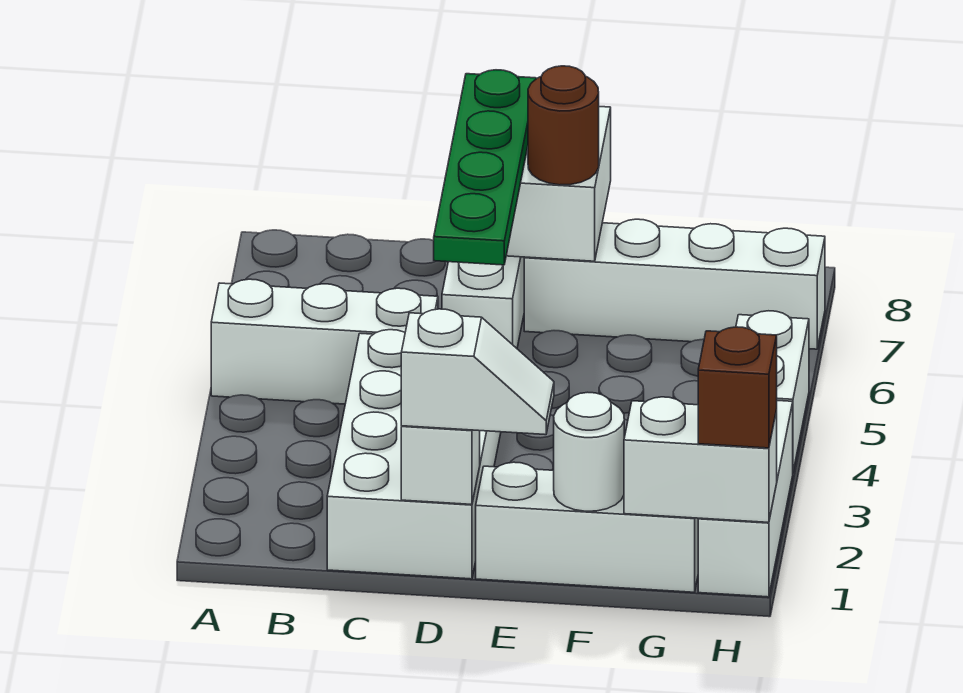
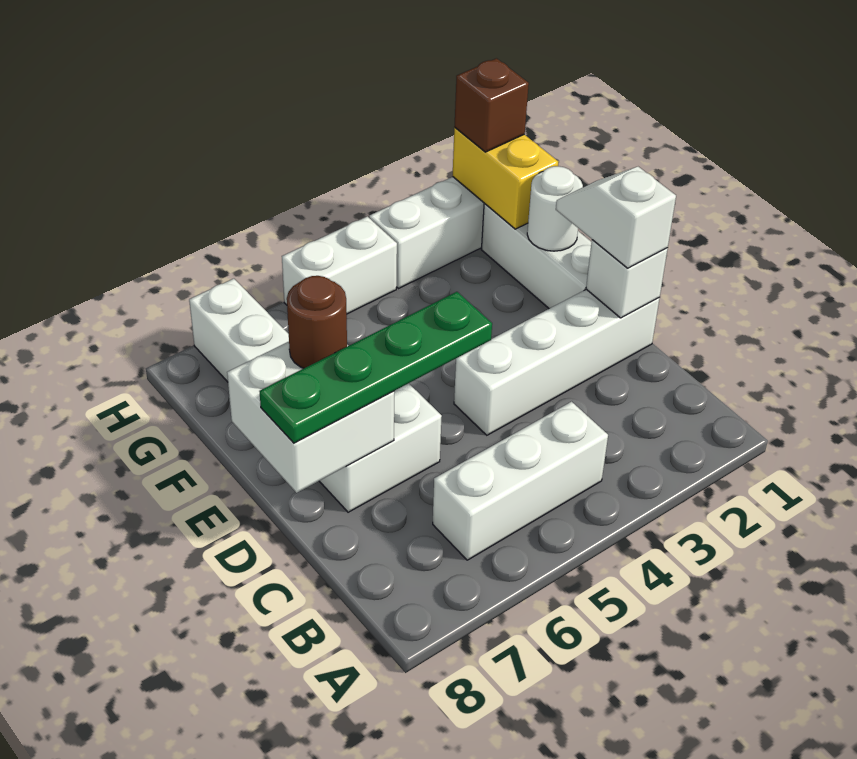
white brick A5:C5 level 1 -> white brick B4:B6 level 1
white brick C1:D4 level 1 -> white brick D1:D4 level 1
white brick G1:H1 level 2 -> yellow brick G1:H1 level 2

